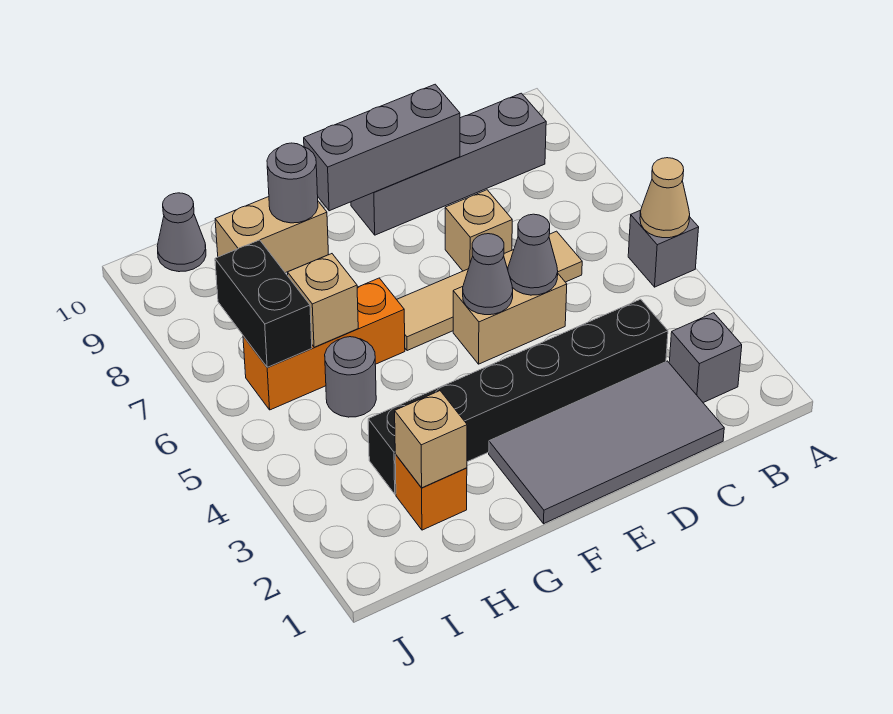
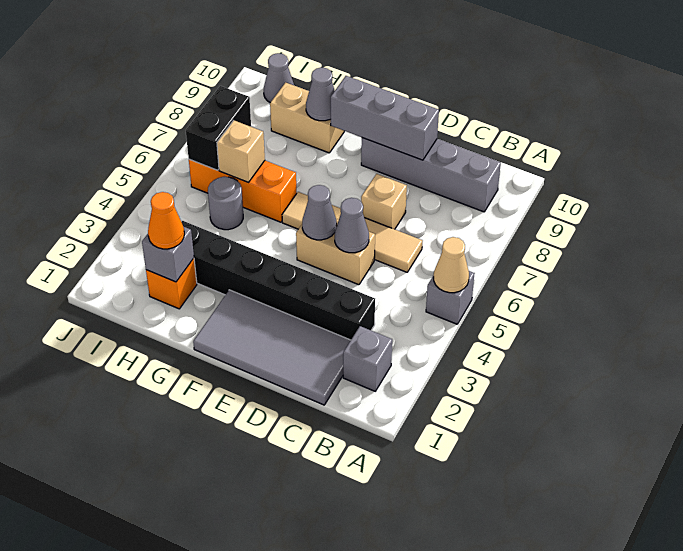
grey round brick G9 level 2 -> grey cone G9 level 2
tan brick H2 level 2 -> grey brick H2 level 2
none -> orange cone H2 level 3

